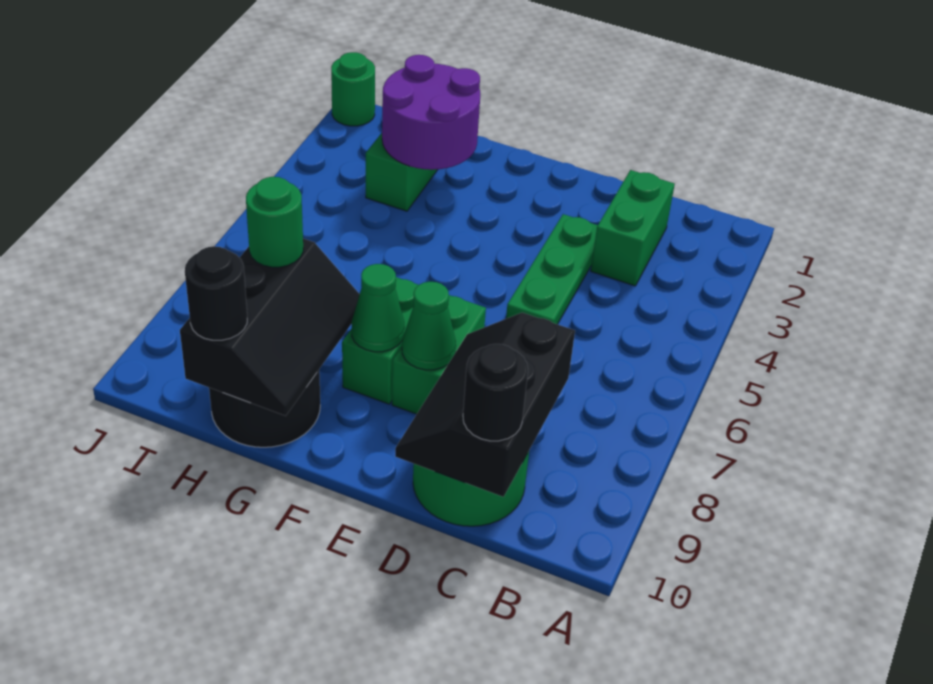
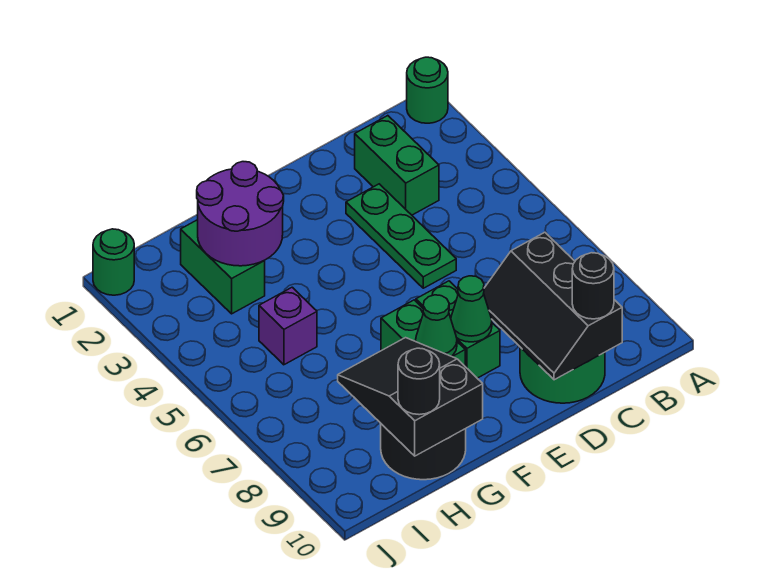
black slope G8:H10 level 2 top H -> black slope G8:H10 level 2 top 10
none -> purple brick H5 level 1
green round brick H8 level 3 -> green round brick A1 level 1

